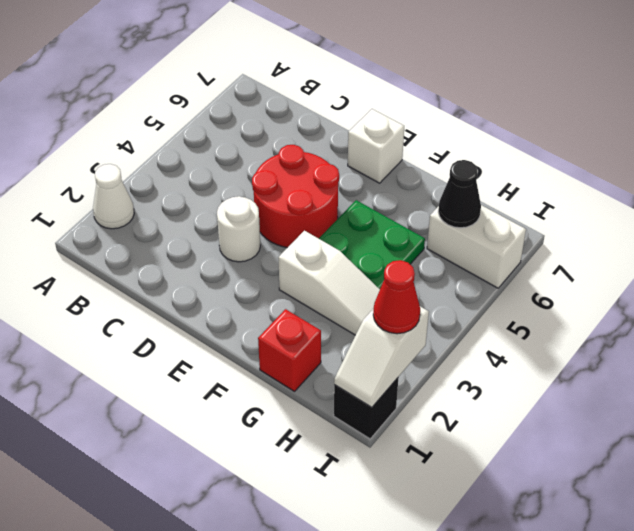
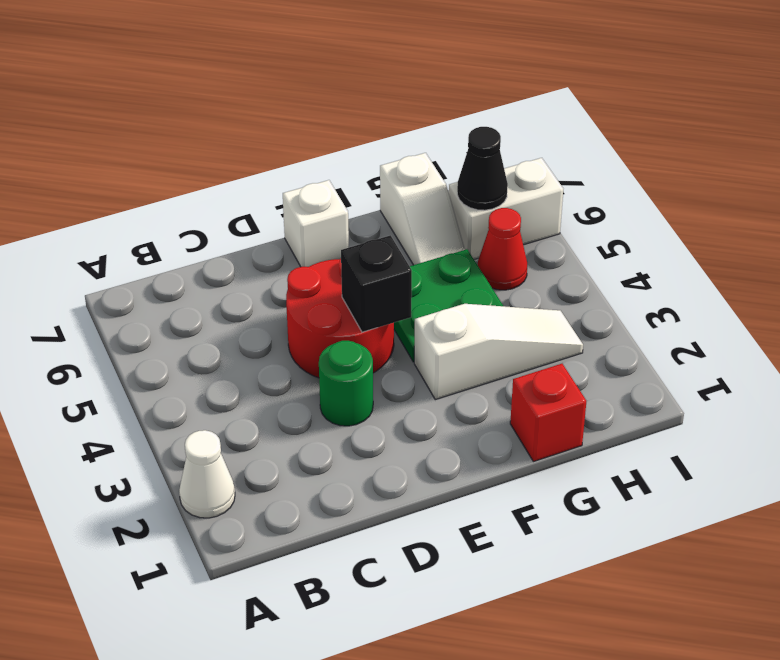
white round brick D3 level 1 -> green round brick D3 level 1
black brick I1 level 1 -> black brick E4 level 2
white slope I1:I2 level 2 top 2 -> white slope G6:G7 level 1 top 7
red cone I2 level 3 -> red cone H5 level 1

